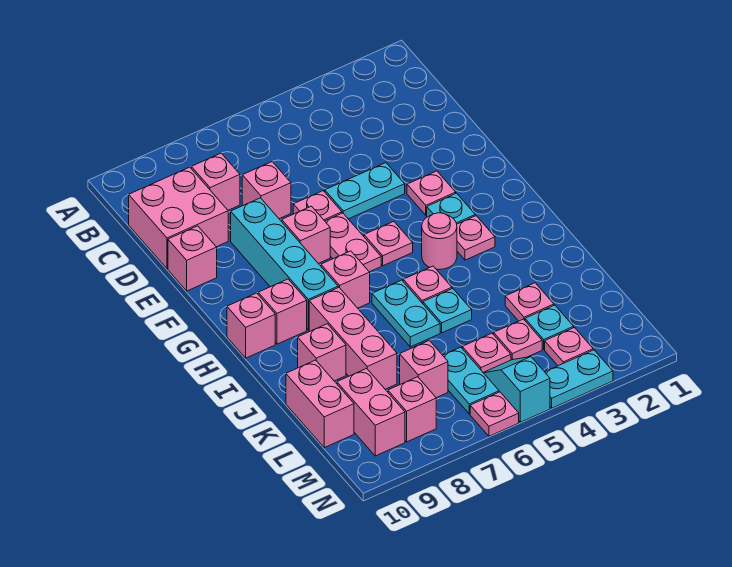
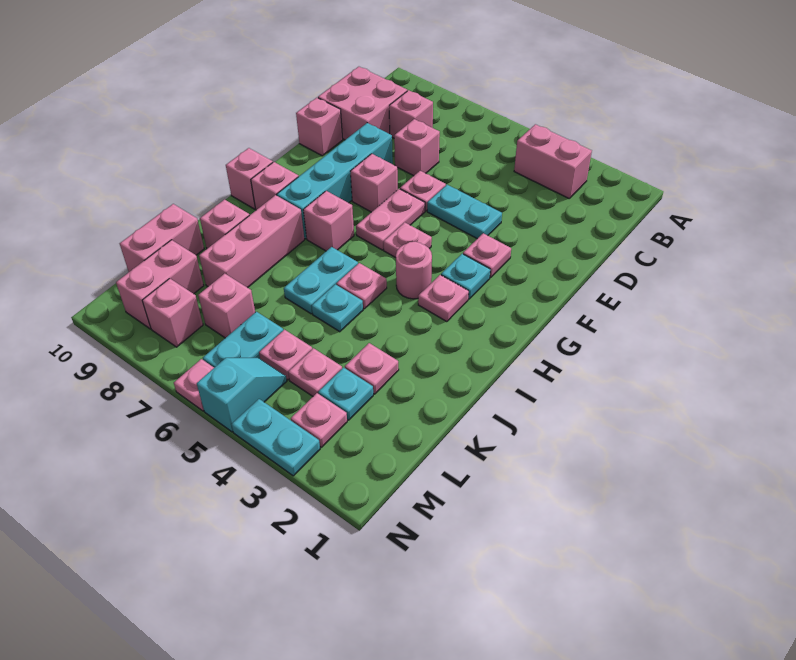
none -> pink brick B3:B4 level 1

